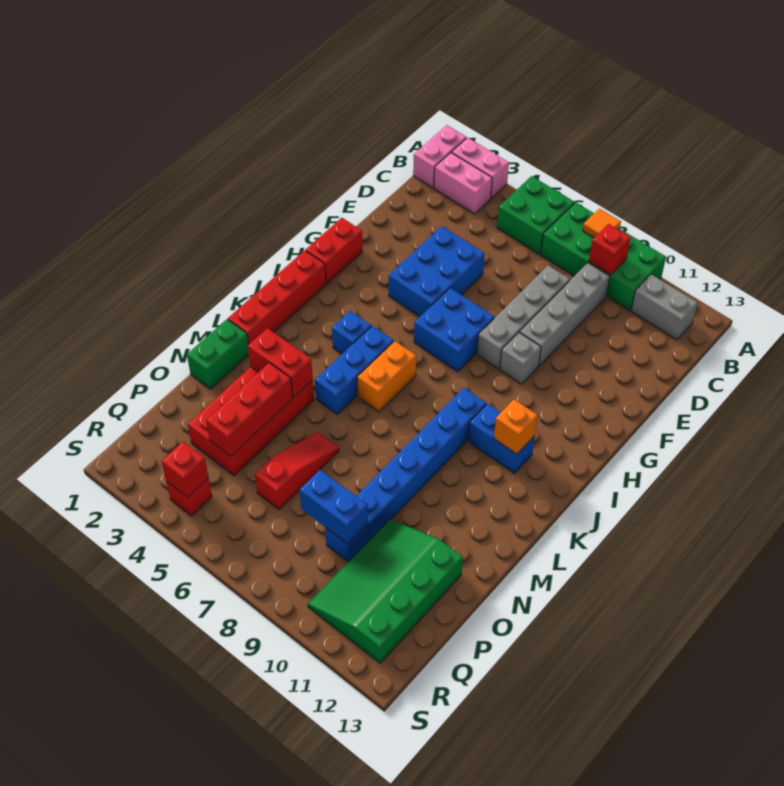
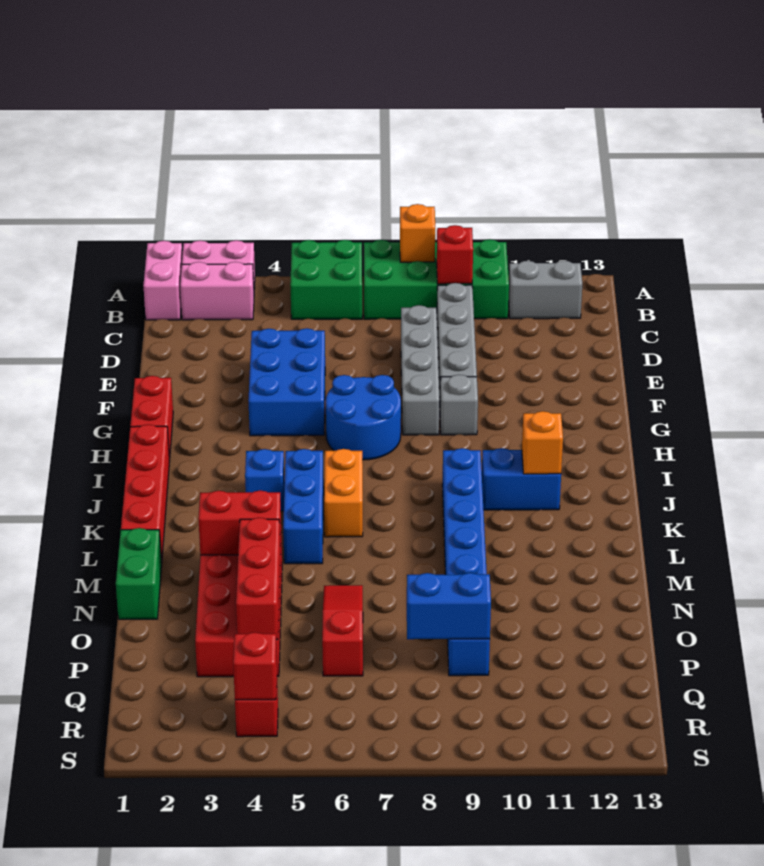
orange tile A8 level 2 -> orange brick A8 level 2
blue brick G6:H7 level 1 -> blue round brick G6:H7 level 1
green slope O10:R12 level 1 top 12 -> none

